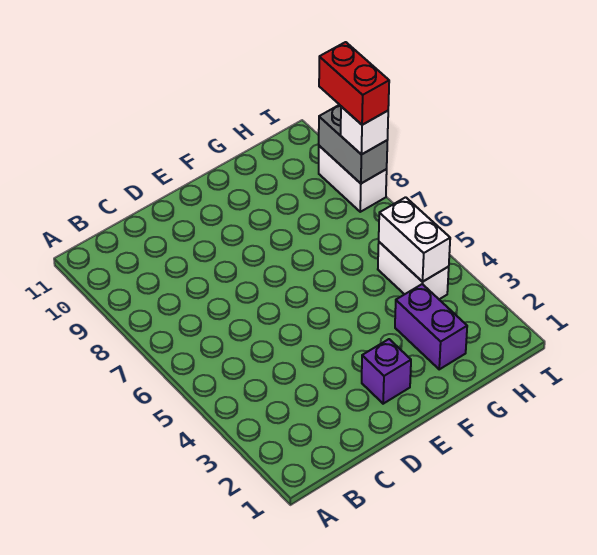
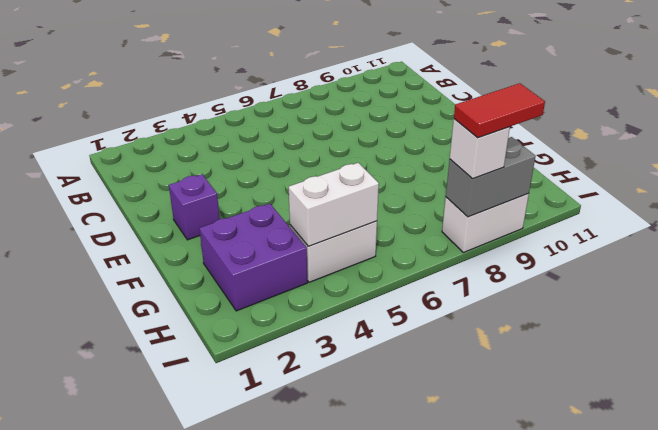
purple brick G2:G3 level 1 -> purple brick G2:H3 level 1
red brick I8:I9 level 4 -> red tile I8:I9 level 4

